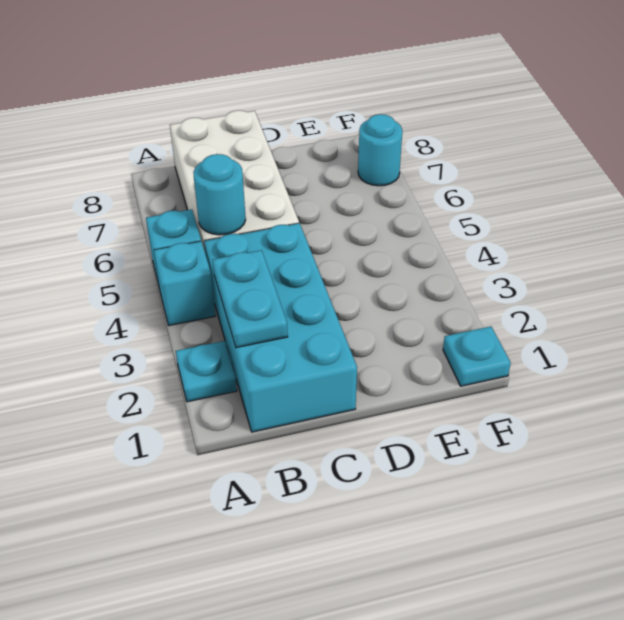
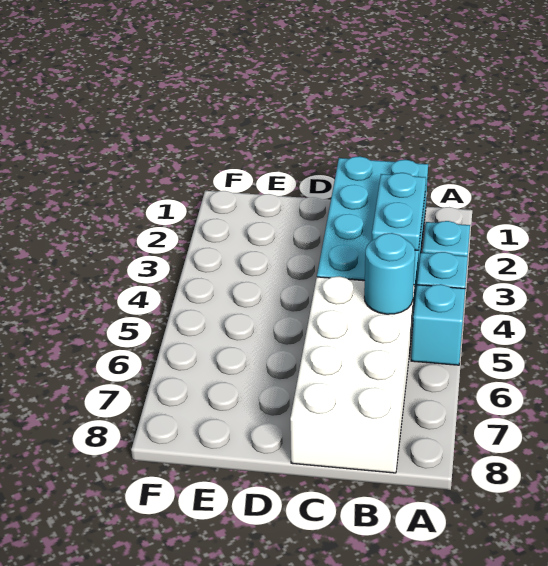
cyan plate F1 level 1 -> none
cyan round brick F7 level 1 -> none

